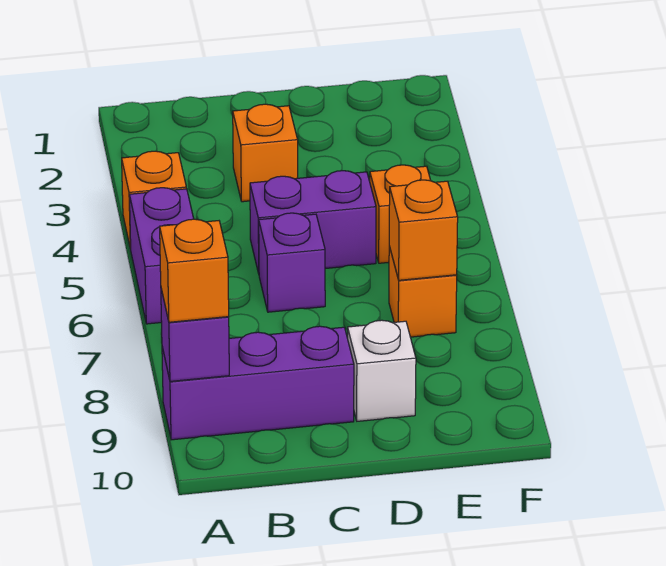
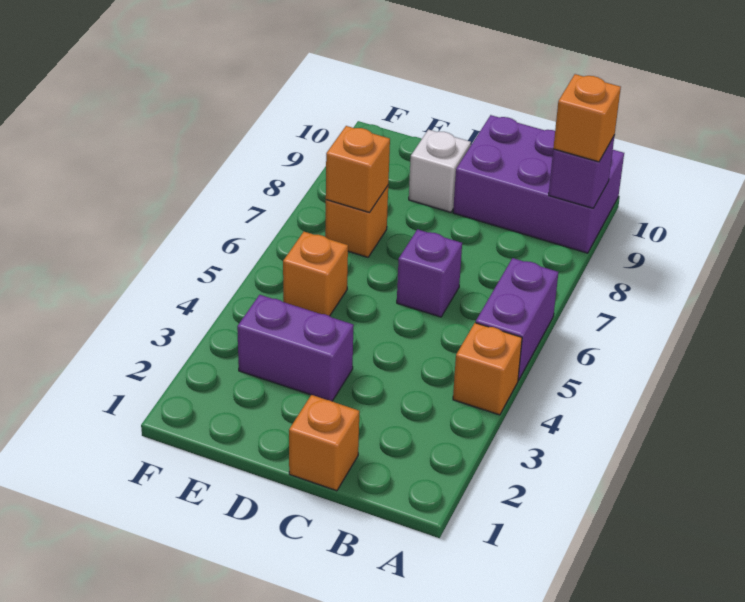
purple brick A9:C9 level 1 -> purple brick A9:C10 level 1
orange brick C3 level 1 -> orange brick C1 level 1
purple brick C5:D5 level 1 -> purple brick D3:E3 level 1

